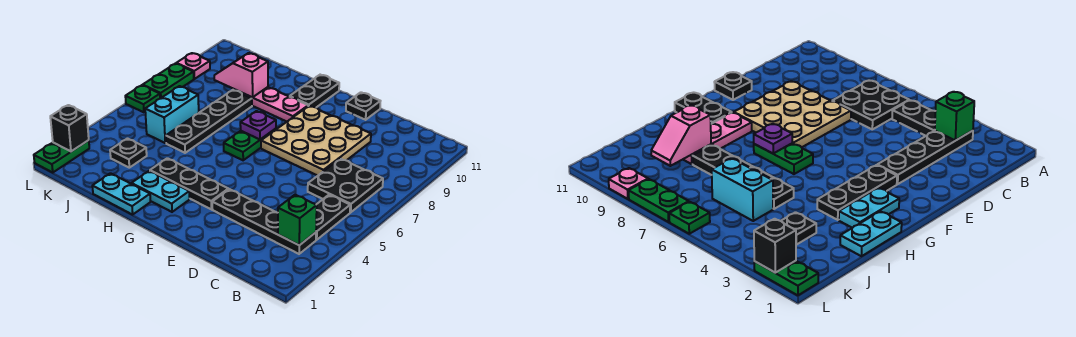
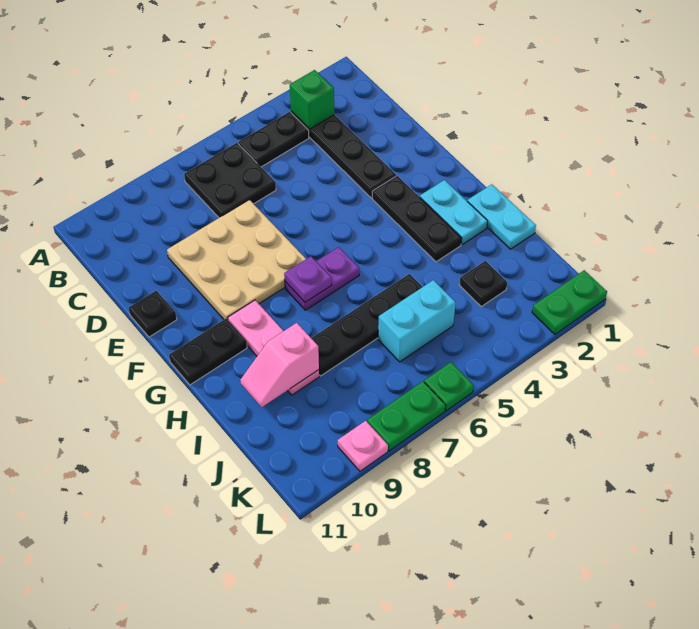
green plate G6:G7 level 1 -> purple plate G6:G7 level 1
pink slope I9:J9 level 2 top I -> pink slope I9:I10 level 2 top 9
black brick L2 level 2 -> none

